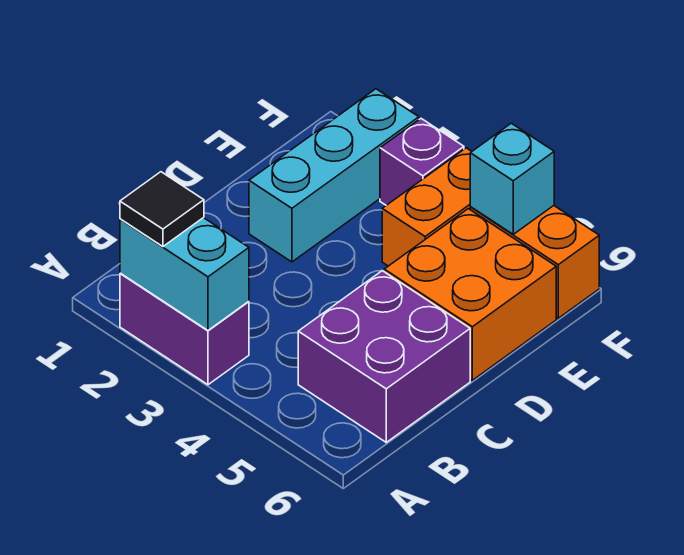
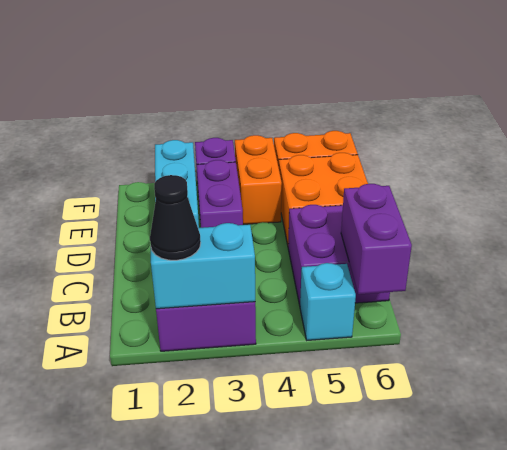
black tile A2 level 3 -> black cone A2 level 3
none -> purple brick A6:B6 level 2
none -> purple brick D3:E3 level 1
cyan brick F5 level 2 -> cyan brick A5 level 1

